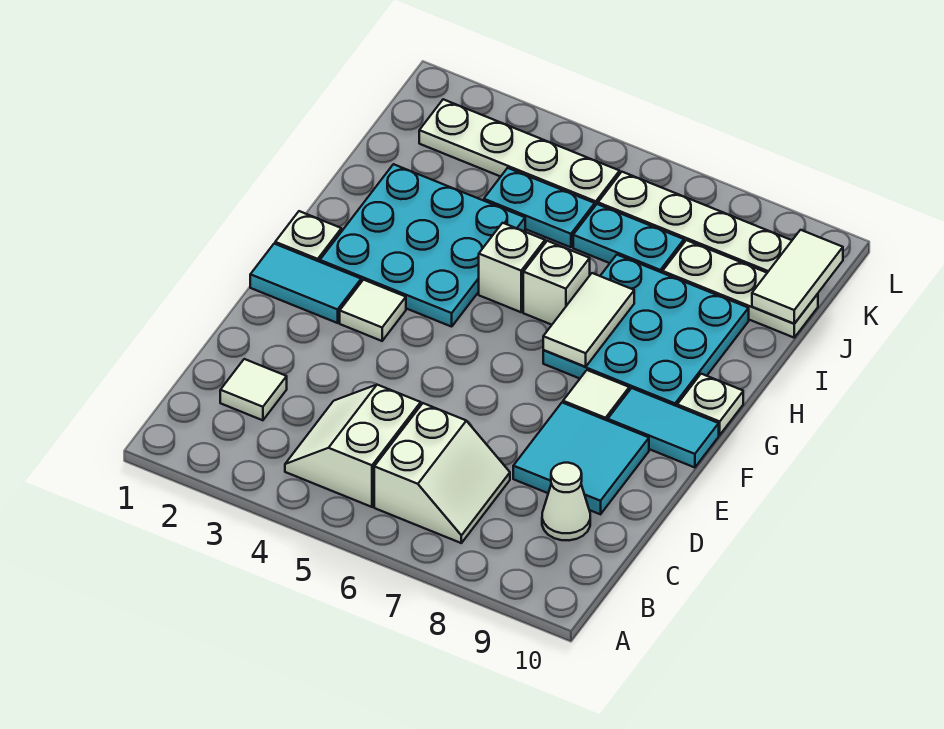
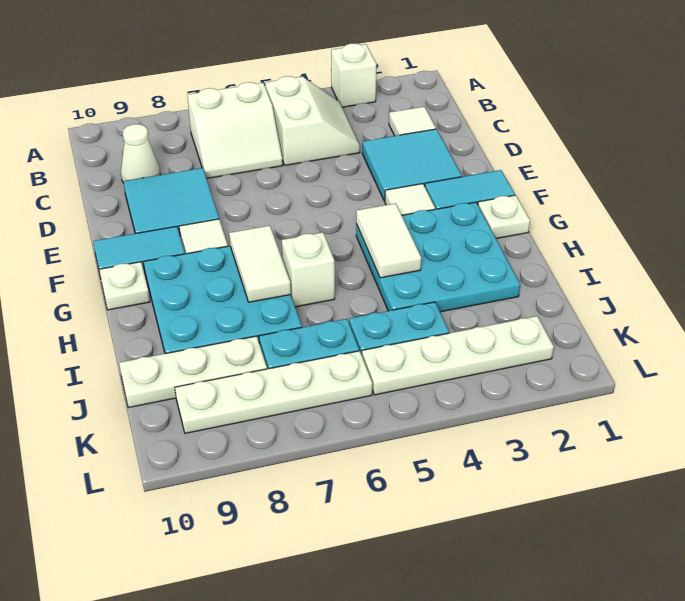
white slope B6:C7 level 1 top 6 -> white slope B6:C7 level 1 top B
none -> cyan tile D2:E3 level 1
white brick H5 level 1 -> white brick A3 level 1
white tile J10:K10 level 2 -> white tile G4:H4 level 2

